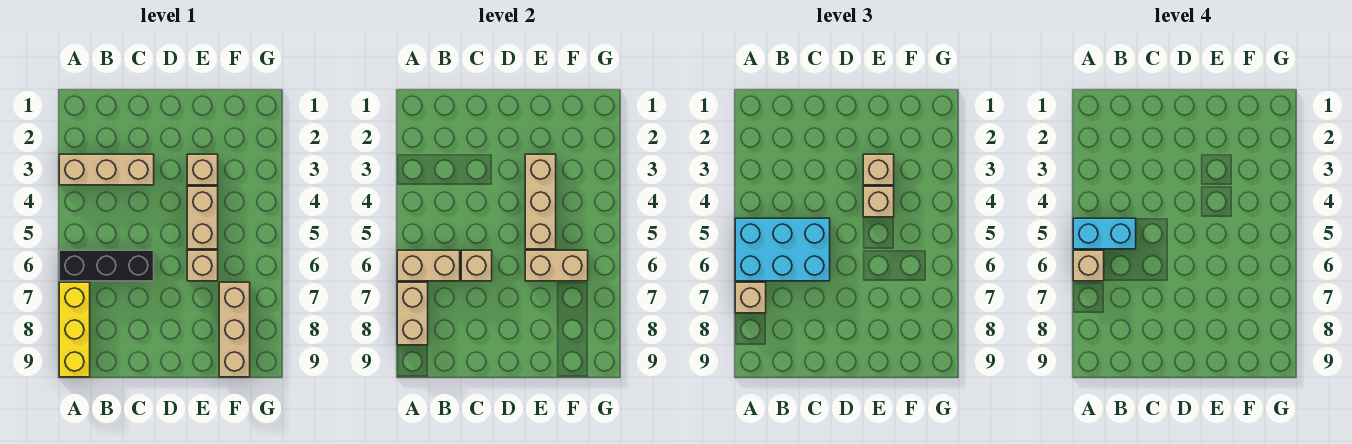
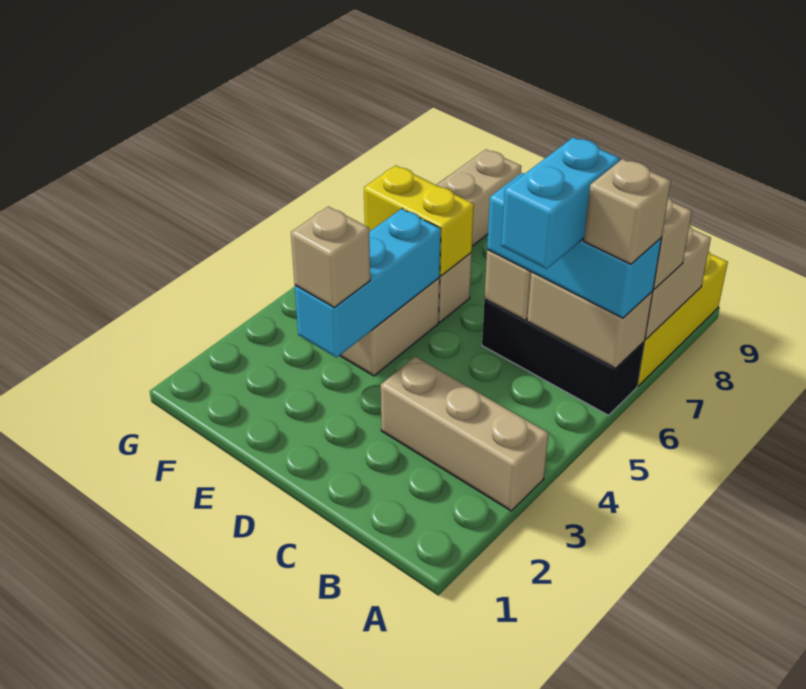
cyan brick A5:C6 level 3 -> cyan brick A6:C6 level 3
cyan brick A5:B5 level 4 -> cyan brick B5:B6 level 4
tan brick E3 level 1 -> none
tan brick E3:E5 level 2 -> cyan brick E3:E5 level 2
tan brick E4 level 3 -> none
tan brick E6:F6 level 2 -> yellow brick E6:F6 level 2

